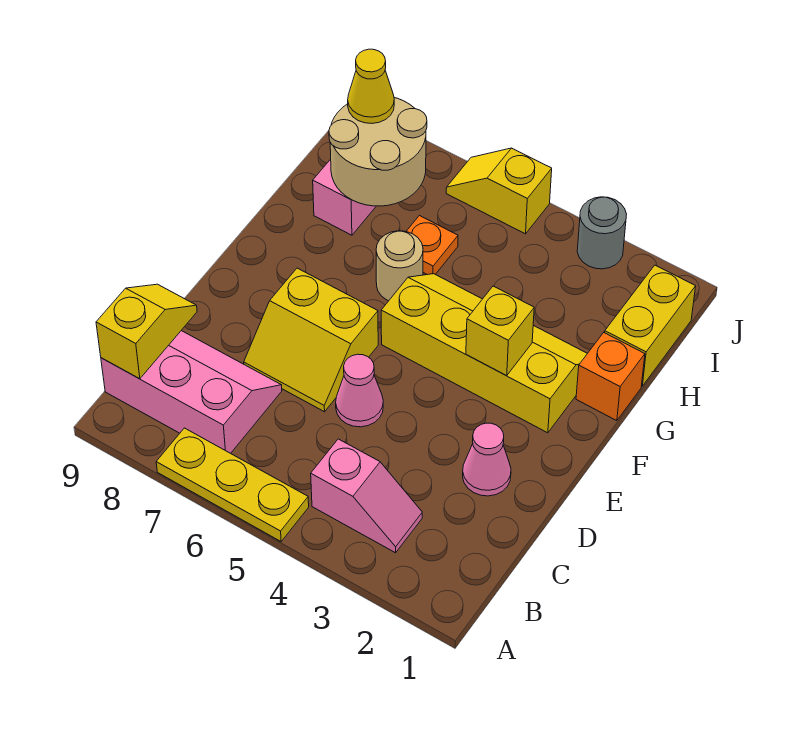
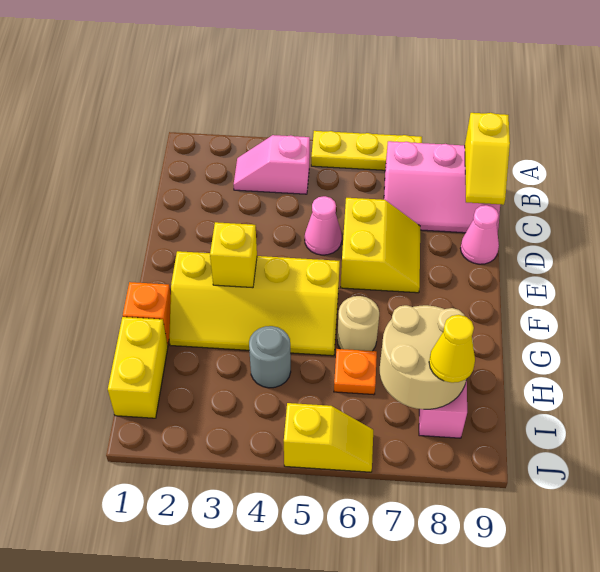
pink cone D2 level 1 -> pink cone D9 level 1
yellow slope D6:E7 level 1 top E -> yellow slope D6:E7 level 1 top 6
grey round brick J3 level 1 -> grey round brick H4 level 1

